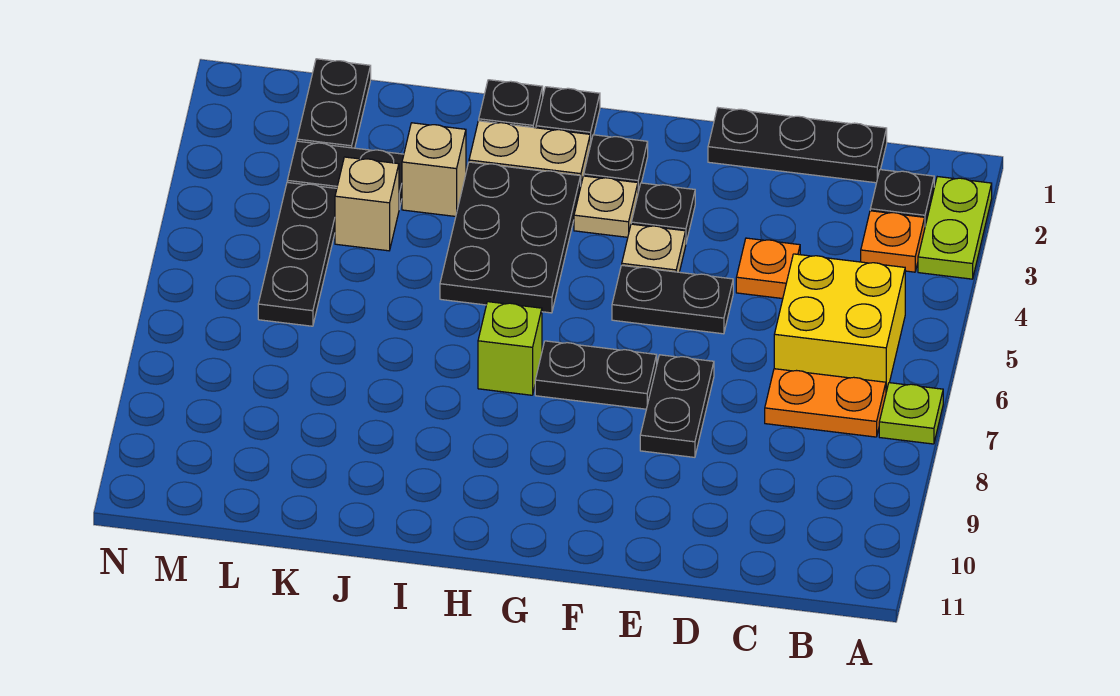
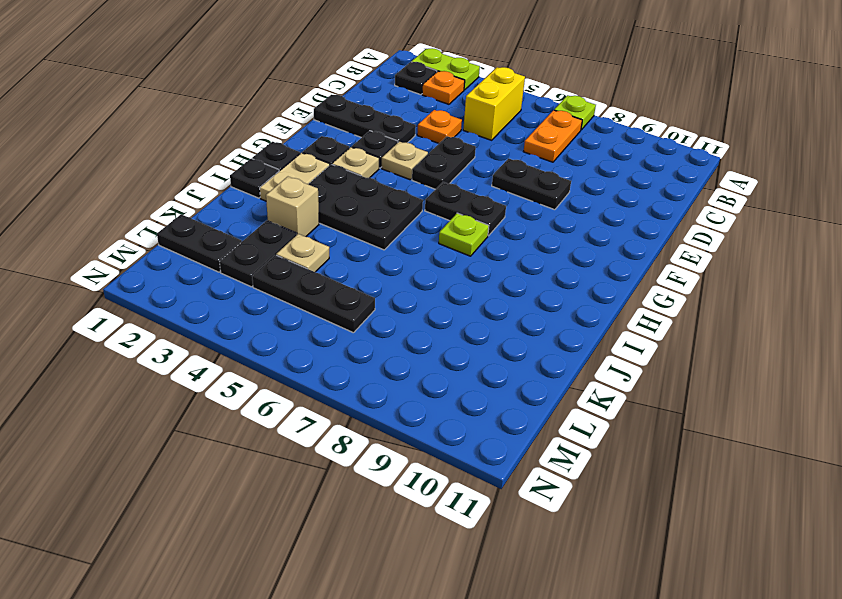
yellow brick B5:C6 level 1 -> yellow brick B5:C5 level 1
black plate C1:E1 level 1 -> black plate E1:E3 level 1
black plate F7:G7 level 1 -> black plate G6:G7 level 1
lime brick H7 level 1 -> lime plate H7 level 1
tan brick K4 level 1 -> tan plate K4 level 1

